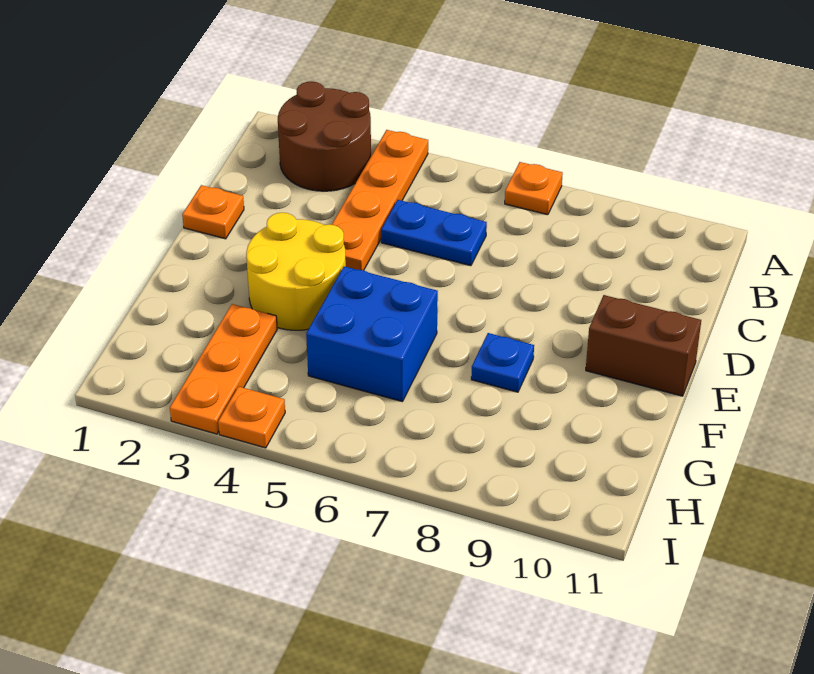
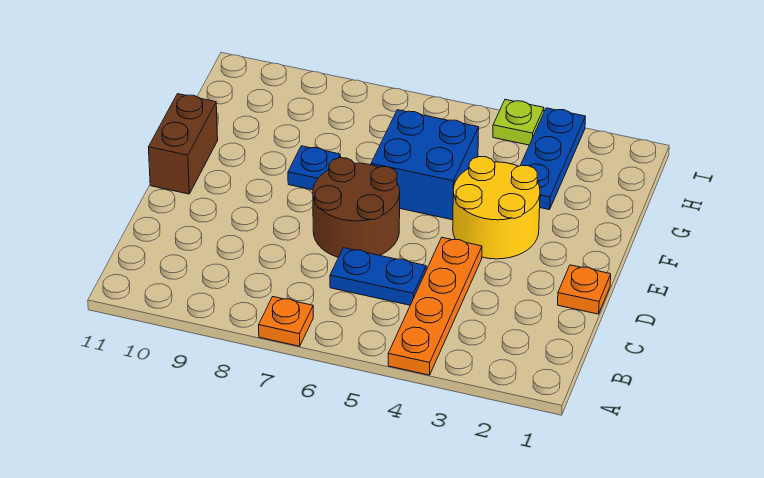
brown round brick A2:B3 level 1 -> brown round brick D6:E7 level 1
brown brick E10:E11 level 1 -> brown brick E11:F11 level 1
orange plate G3:I3 level 1 -> blue plate G3:I3 level 1
orange plate I4 level 1 -> lime plate I4 level 1

